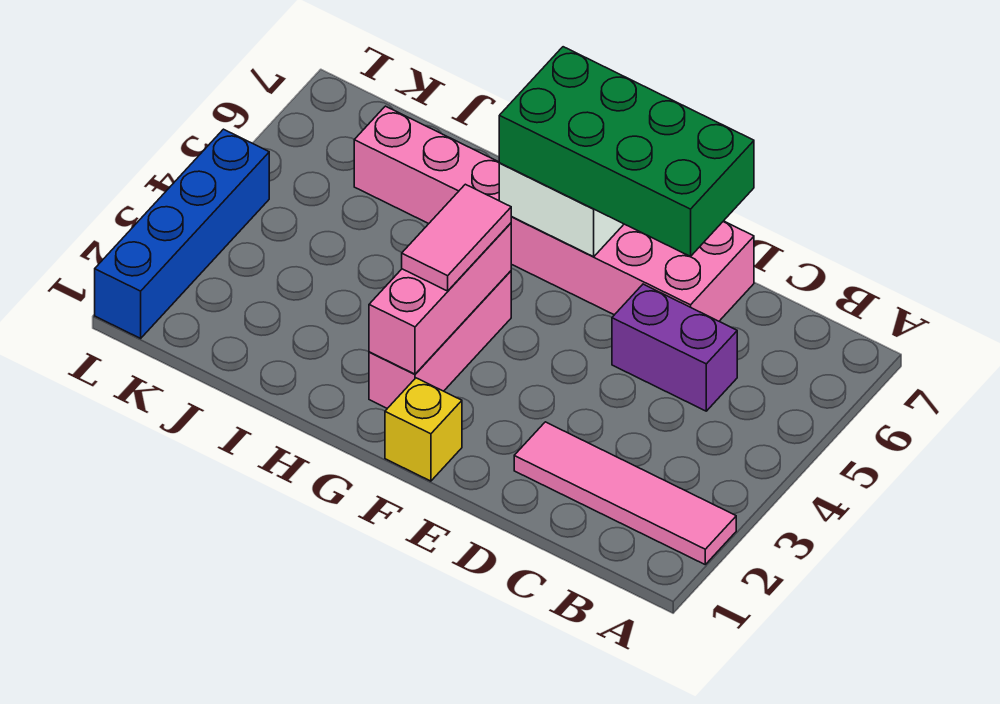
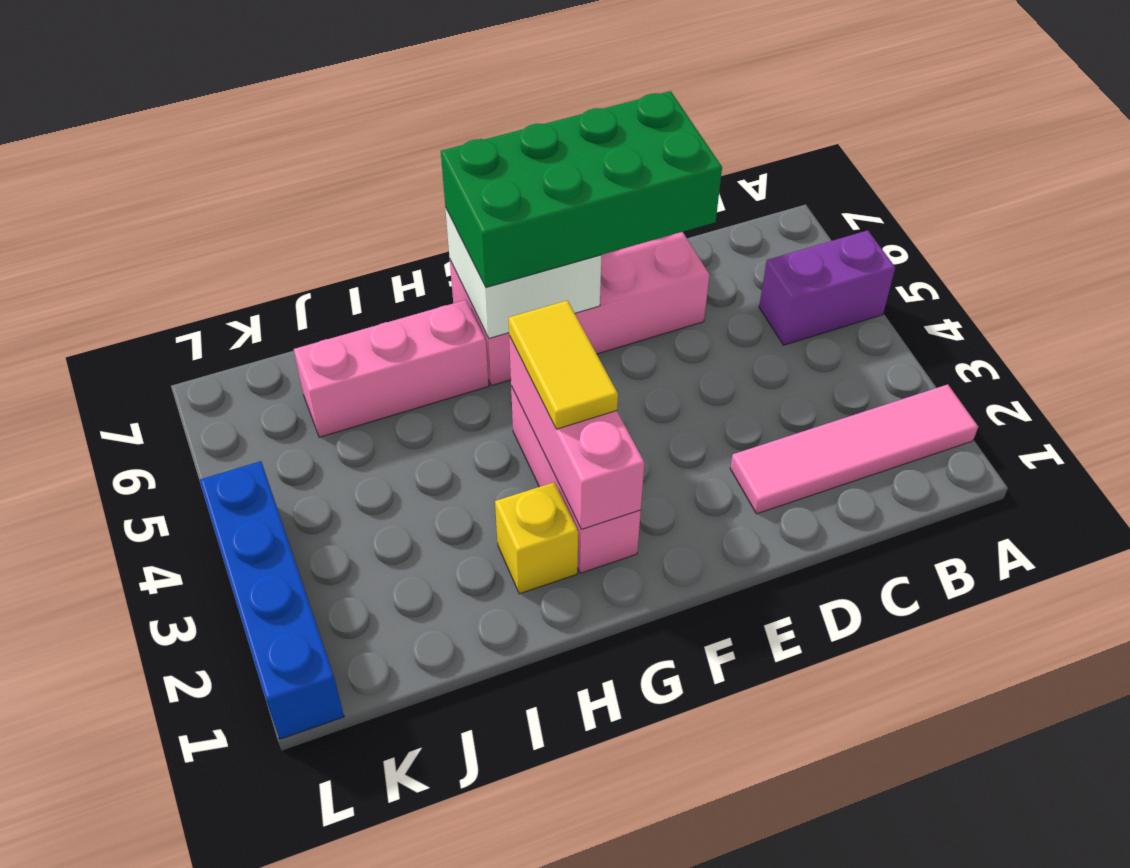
purple brick C5:D5 level 1 -> purple brick A5:B5 level 1
yellow brick F1 level 1 -> yellow brick H2 level 1
pink tile G3:G4 level 3 -> yellow tile G3:G4 level 3

